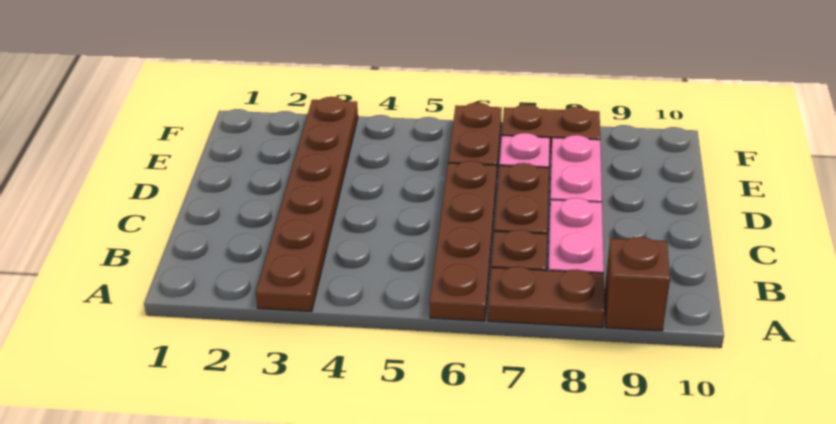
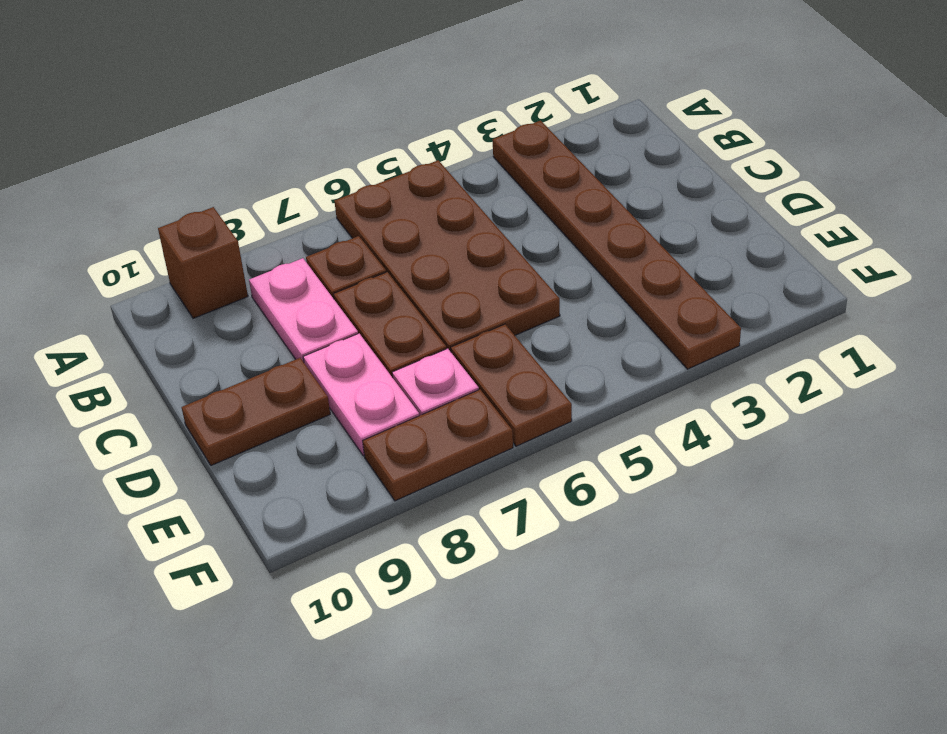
brown plate A6:D6 level 1 -> brown plate A5:D6 level 1
brown plate A7:A8 level 1 -> brown plate D9:D10 level 1

